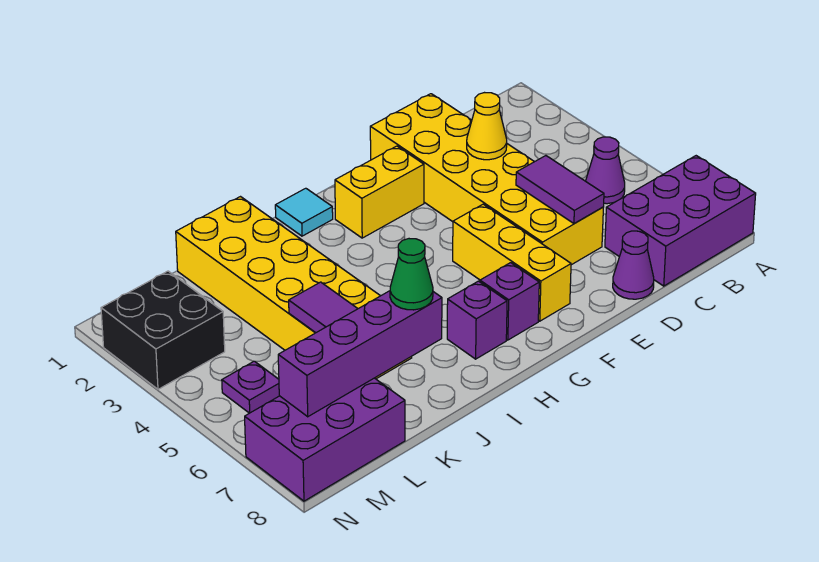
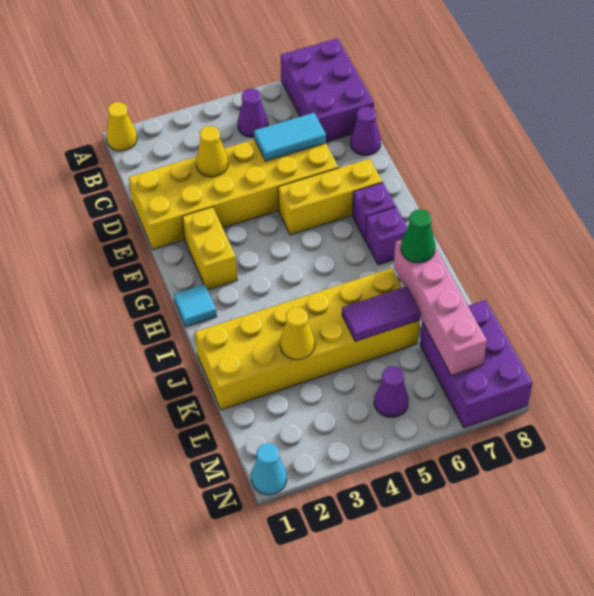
none -> yellow cone A1 level 1
purple tile D5:D6 level 2 -> cyan tile D5:D6 level 2
purple brick J7:M7 level 2 -> pink brick J7:M7 level 2
none -> yellow cone K3 level 2
black brick M2:N3 level 1 -> none
purple plate M5 level 1 -> purple cone M5 level 1
none -> cyan cone N1 level 1

